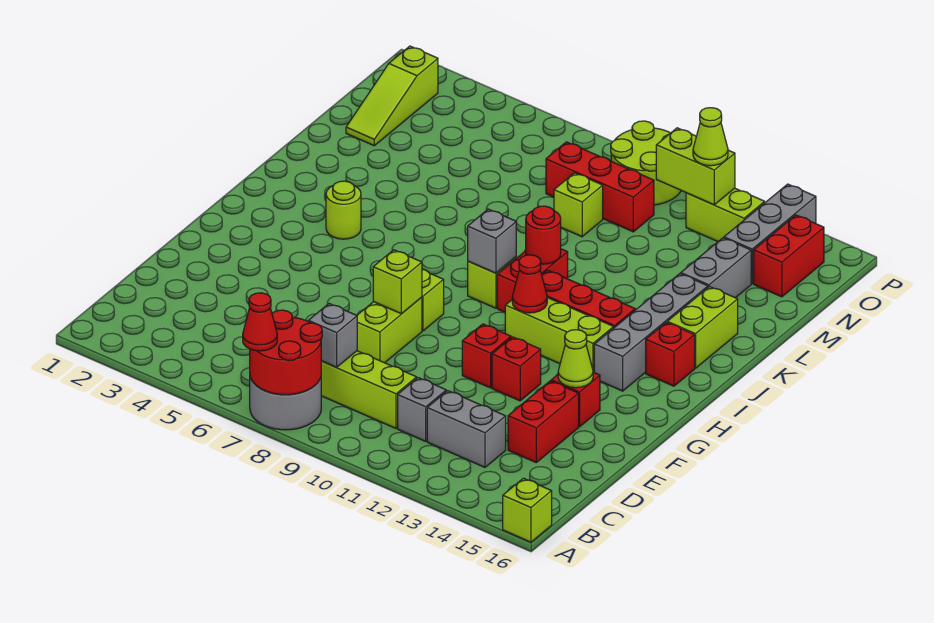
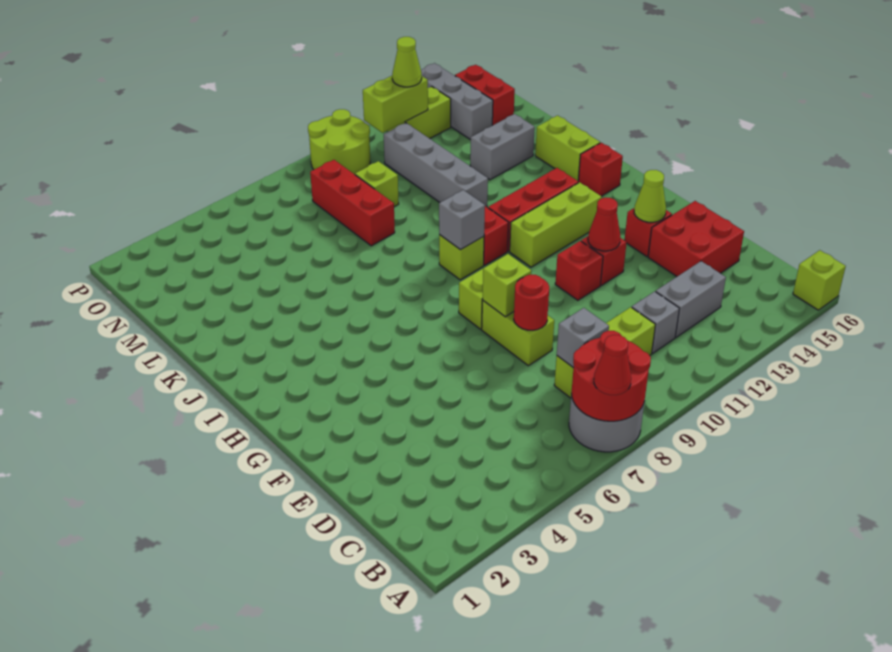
red brick D14:E14 level 1 -> red brick D14:E15 level 1
red cone H11 level 2 -> red cone F12 level 2
grey brick H14:K14 level 1 -> grey brick K11:N11 level 1
lime round brick I4 level 1 -> none
red round brick J10 level 2 -> red round brick E8 level 2
grey brick L14:M14 level 1 -> grey brick L13:L14 level 1
lime slope M2:O2 level 1 top O -> none
red brick N8:N10 level 1 -> red brick L8:N8 level 1

